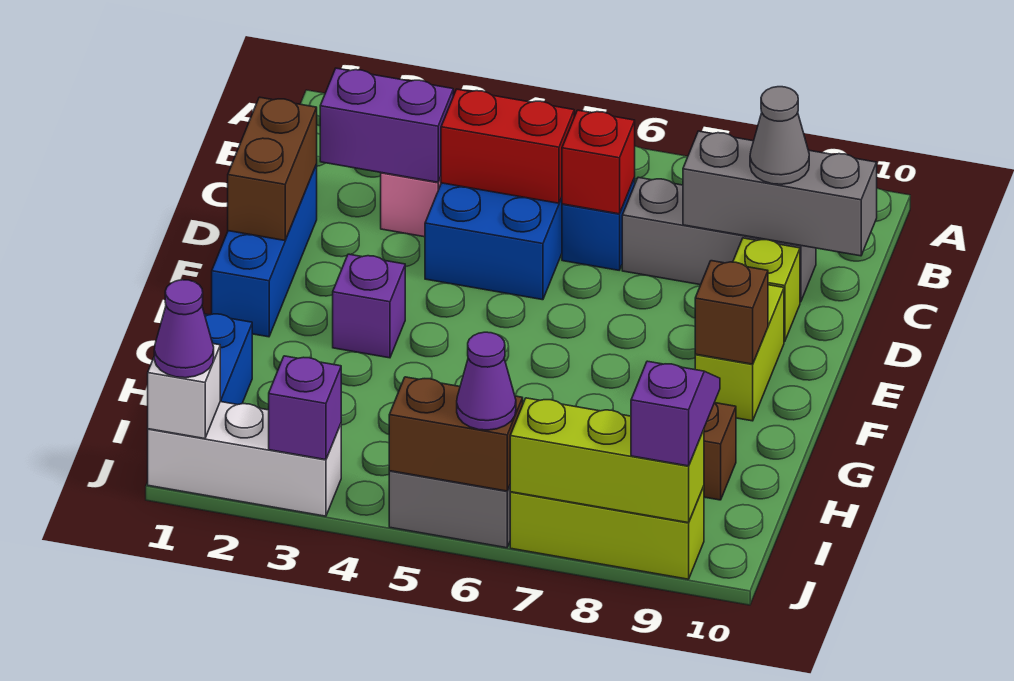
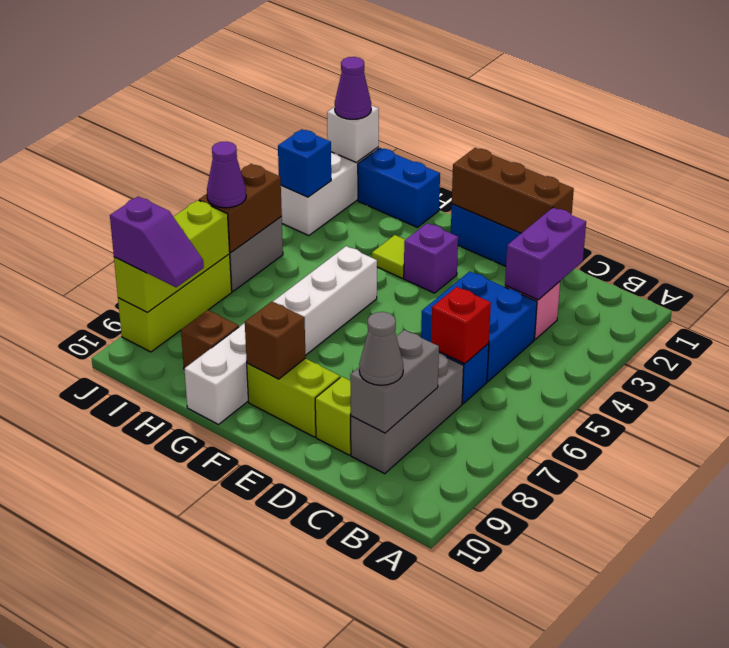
red brick C4:C5 level 2 -> none
grey brick C8:C10 level 2 -> grey brick C8:C9 level 2
brown brick D1:E1 level 2 -> brown brick D1:F1 level 2
none -> lime tile G3 level 1
none -> white brick G5:G10 level 1
purple brick J3 level 2 -> blue brick J3 level 2

